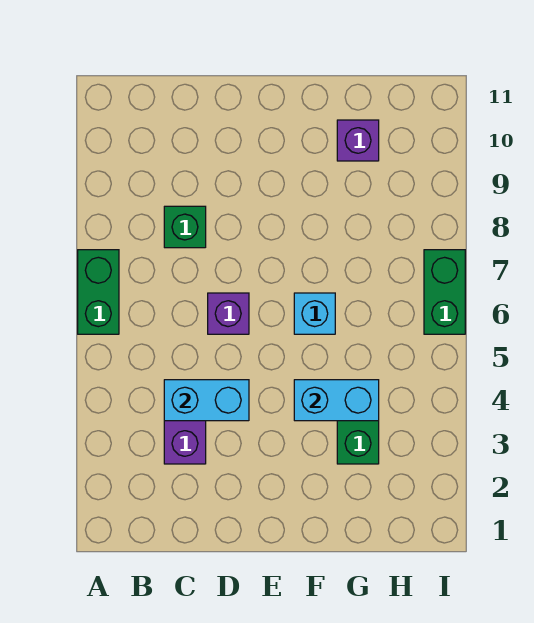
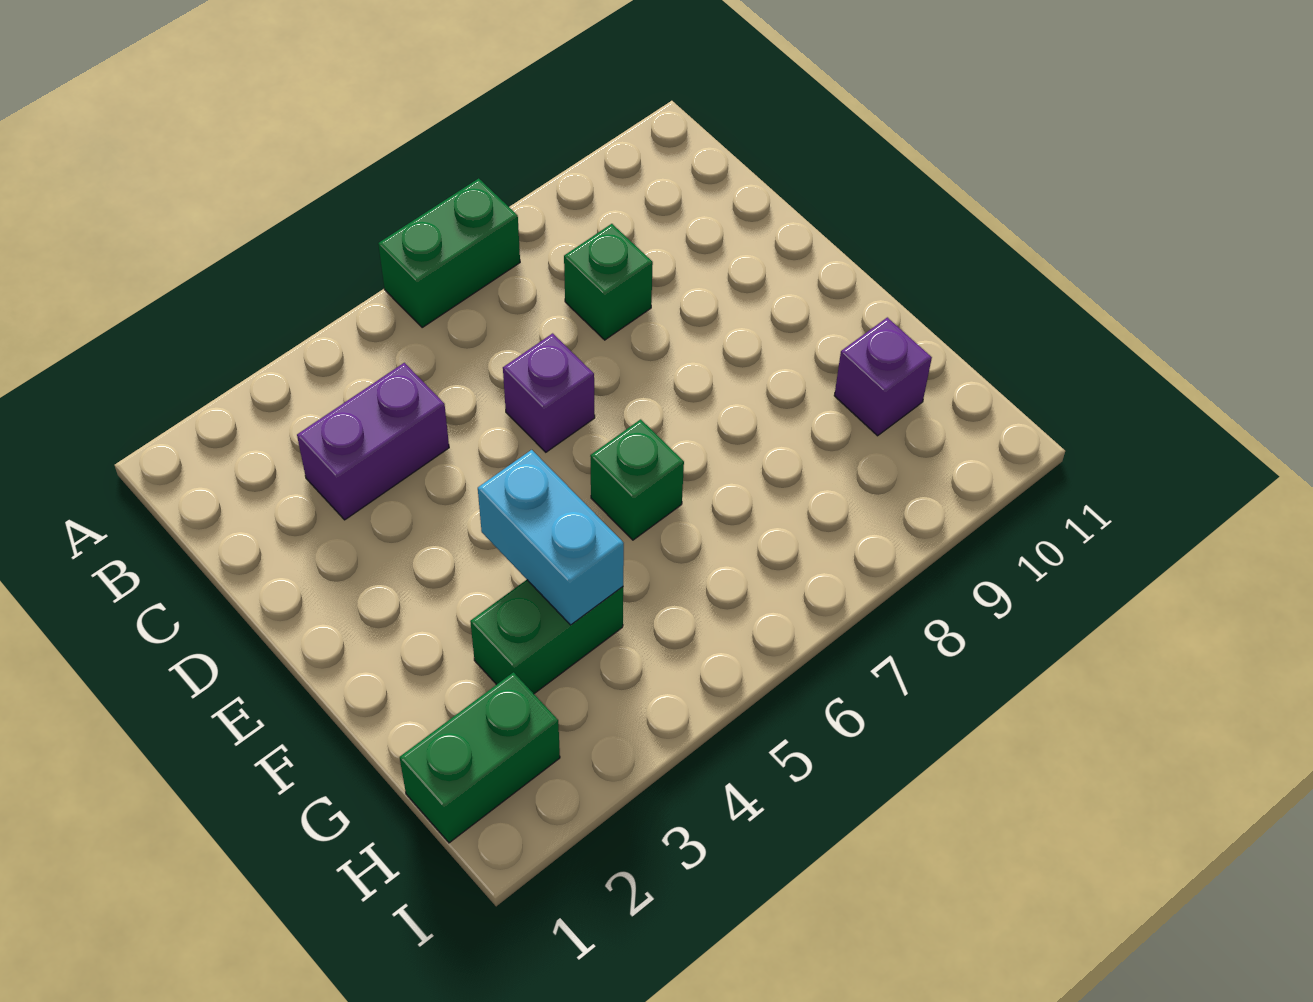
cyan brick C4:D4 level 2 -> none
cyan brick F6 level 1 -> green brick F6 level 1
green brick I6:I7 level 1 -> green brick H1:H2 level 1

